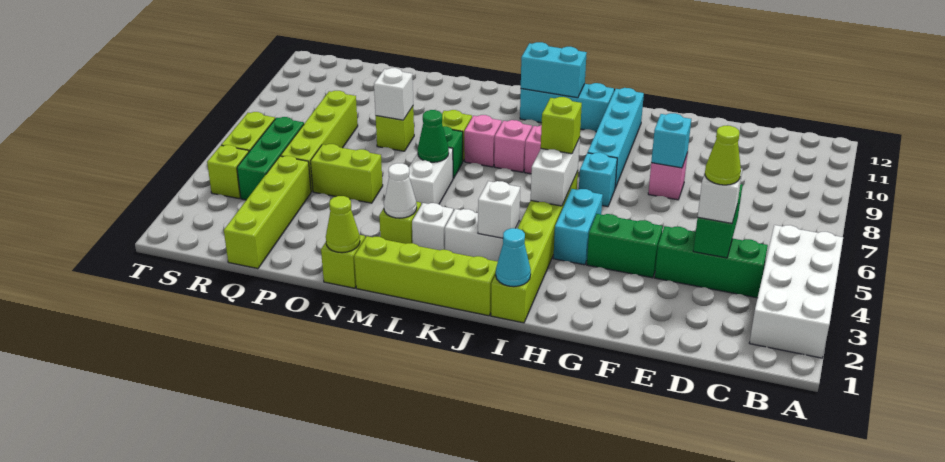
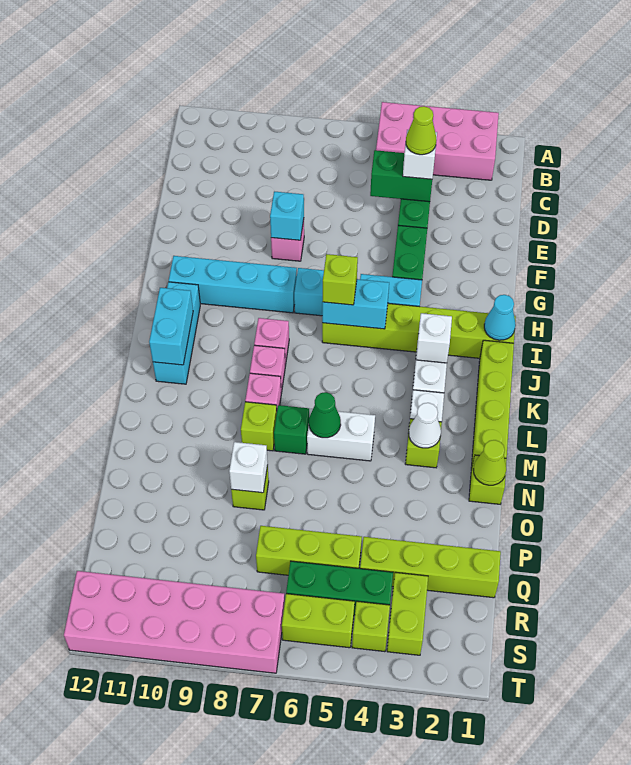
white brick A2:B5 level 1 -> pink brick A2:B5 level 1
white brick I5:I6 level 2 -> cyan brick I5:I6 level 2
lime brick O5:P5 level 1 -> lime brick R3:S3 level 1
lime brick Q5:Q8 level 1 -> lime brick Q5:Q7 level 1
none -> pink brick S7:T12 level 1

